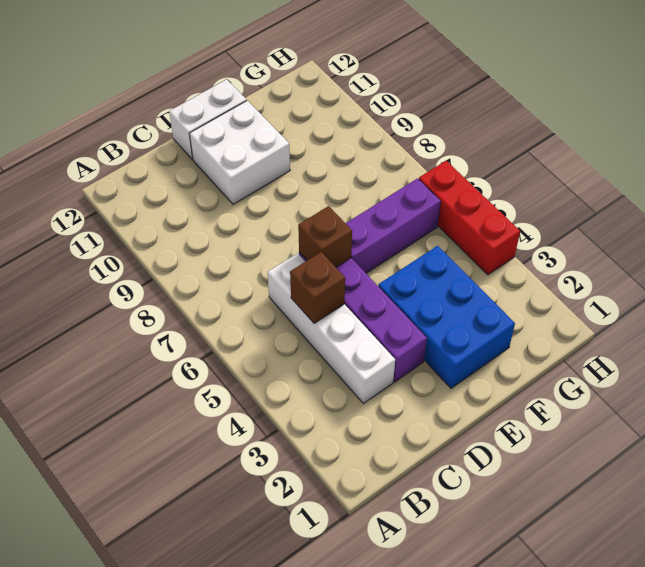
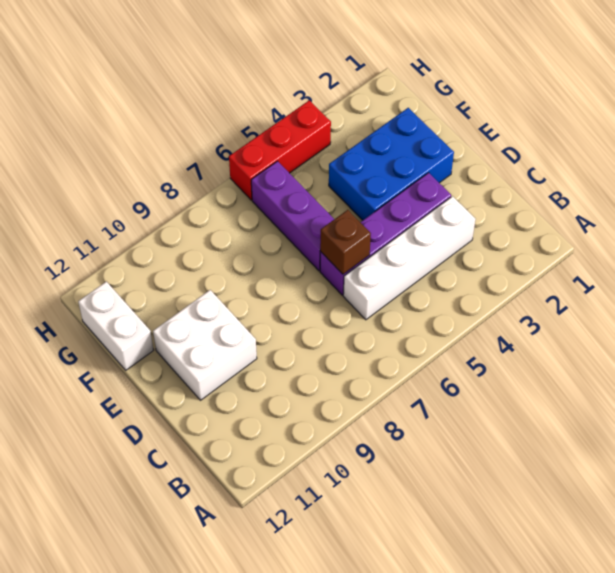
brown brick C5 level 2 -> none
white brick D12:E12 level 1 -> white brick F12:G12 level 1

